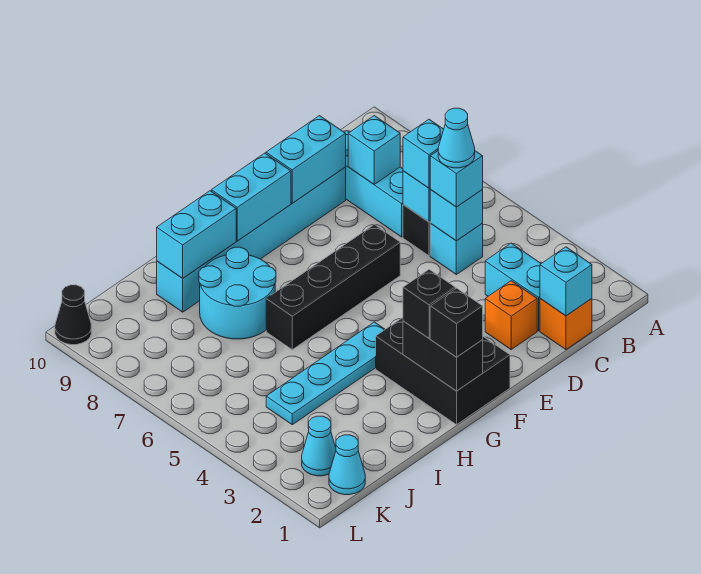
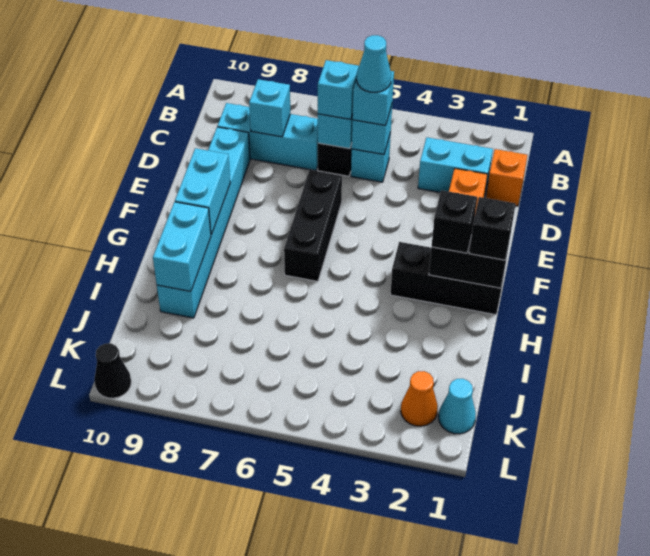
cyan brick C1 level 2 -> none
cyan brick D9:E9 level 2 -> none
black brick E6:H6 level 1 -> black brick E6:G6 level 1
black brick F1:G3 level 1 -> black brick G1:G3 level 1
cyan plate G4:J4 level 1 -> none
cyan round brick H7:I8 level 1 -> none
cyan cone K2 level 1 -> orange cone K2 level 1

